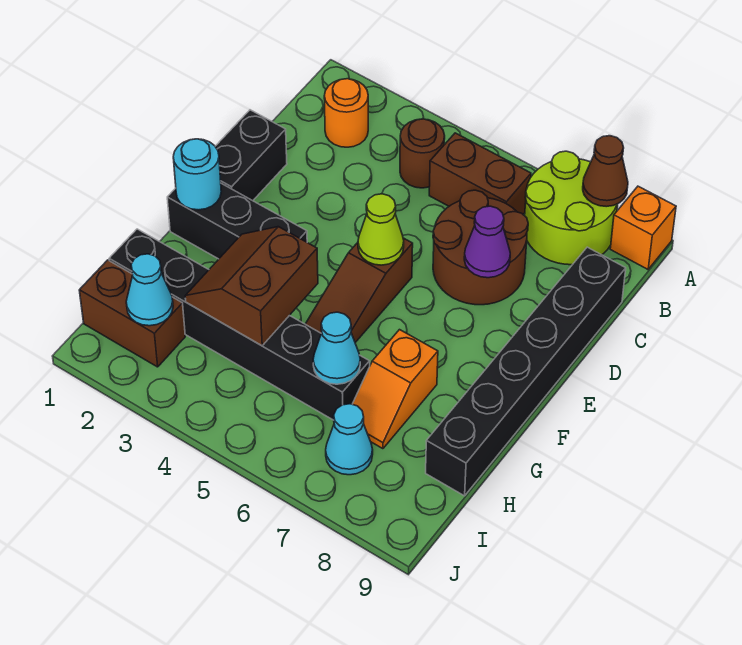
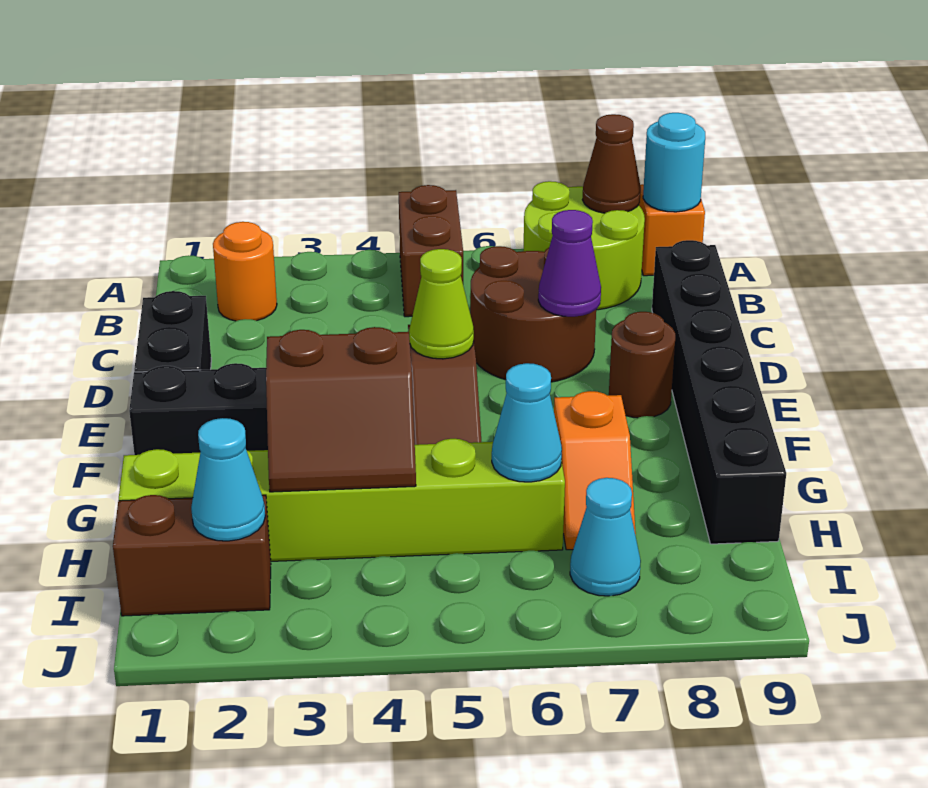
brown round brick B4 level 1 -> brown round brick E8 level 1
brown brick B5:B6 level 1 -> brown brick A5:B5 level 1
cyan round brick F1 level 2 -> cyan round brick A9 level 2
brown slope G3:H4 level 2 top 4 -> brown slope G3:H4 level 2 top G
black brick H1:H6 level 1 -> lime brick H1:H6 level 1

